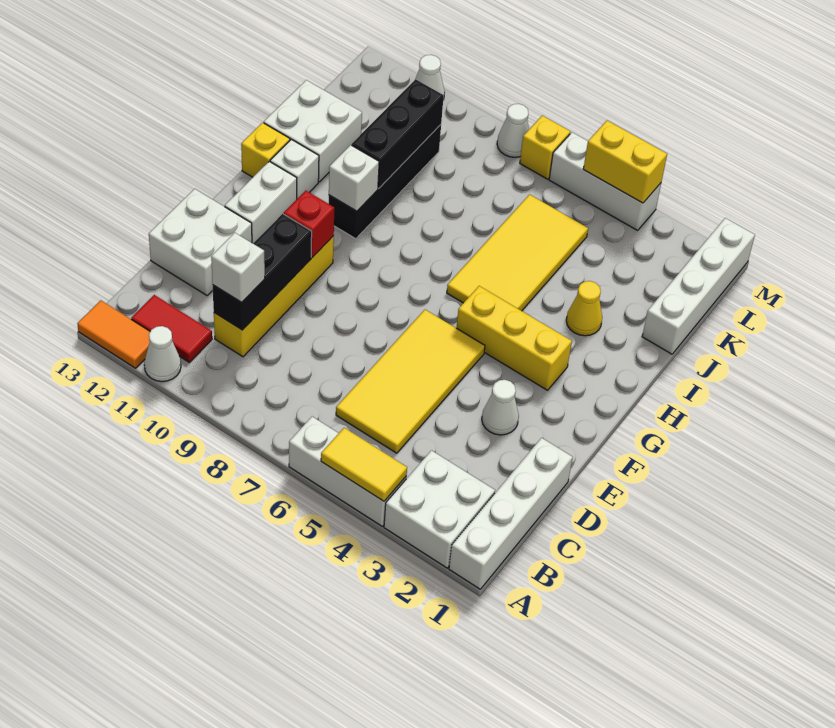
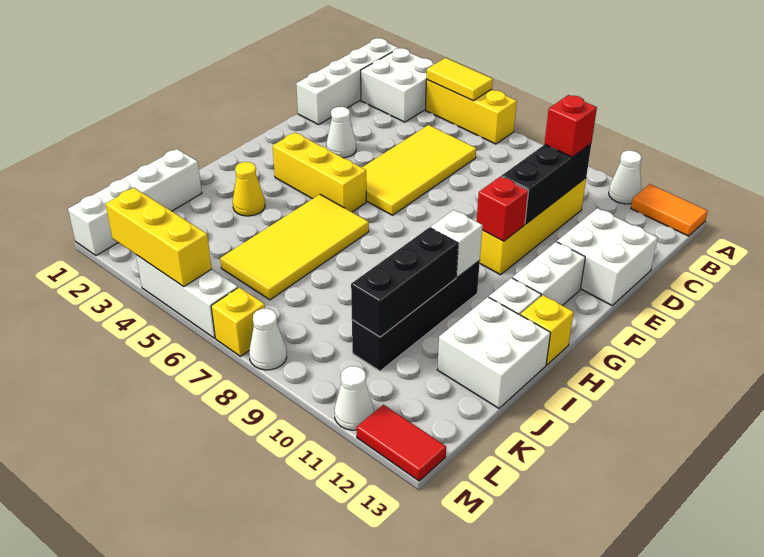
white brick A4:A6 level 1 -> yellow brick A4:A6 level 1
red tile B11:B12 level 1 -> red tile M12:M13 level 1
white brick C10 level 3 -> red brick C10 level 3
yellow brick M4:M5 level 2 -> yellow brick M3:M5 level 2

